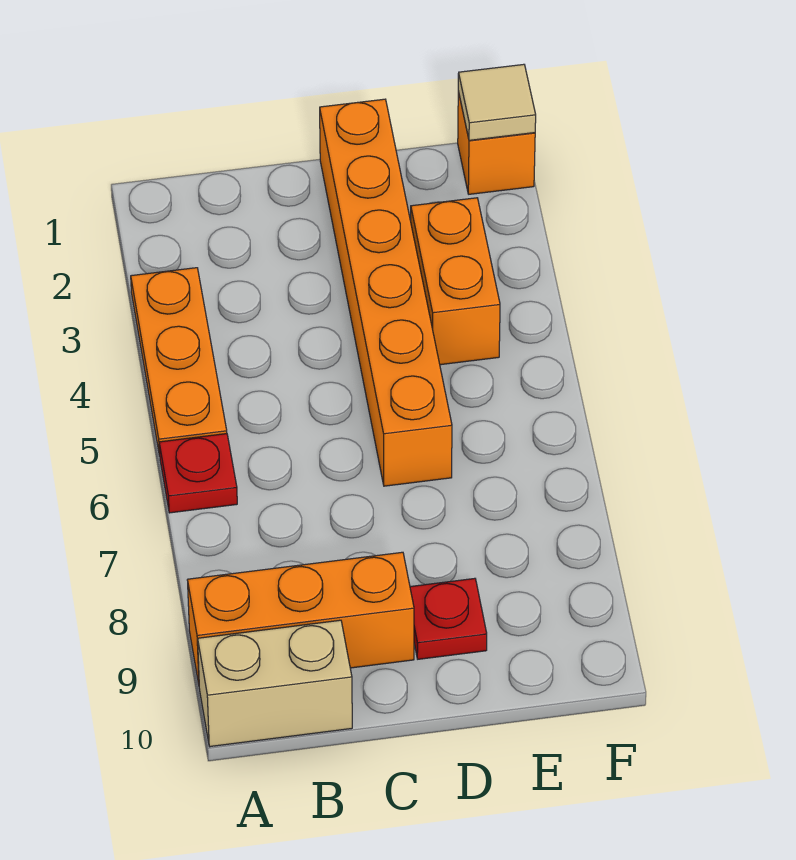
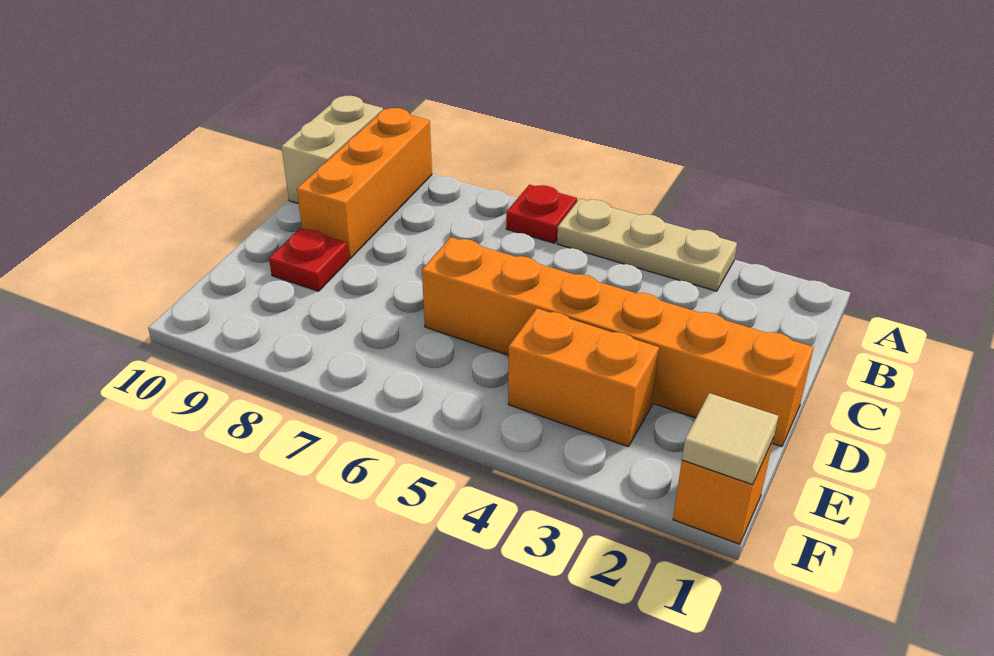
orange plate A3:A5 level 1 -> tan plate A3:A5 level 1

